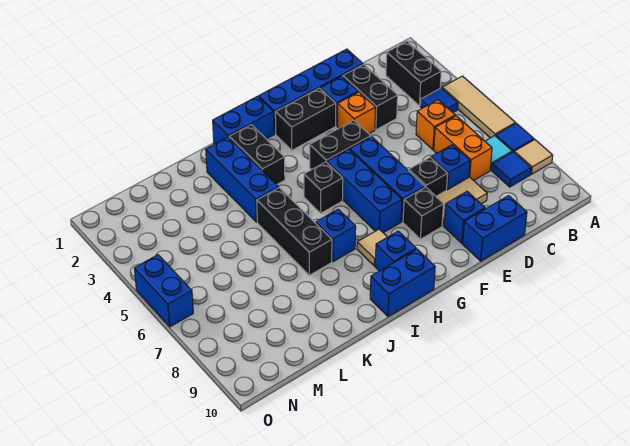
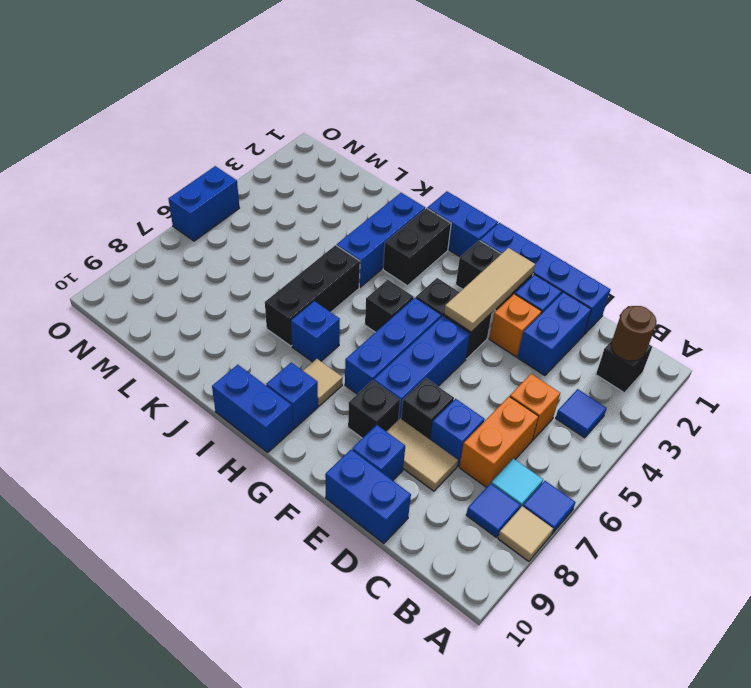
tan tile A4:A6 level 1 -> tan tile F2:F4 level 2
black brick B2:B3 level 1 -> black brick B2 level 1
none -> brown round brick B2 level 2
black brick D2:D3 level 1 -> blue brick D2:D3 level 1

